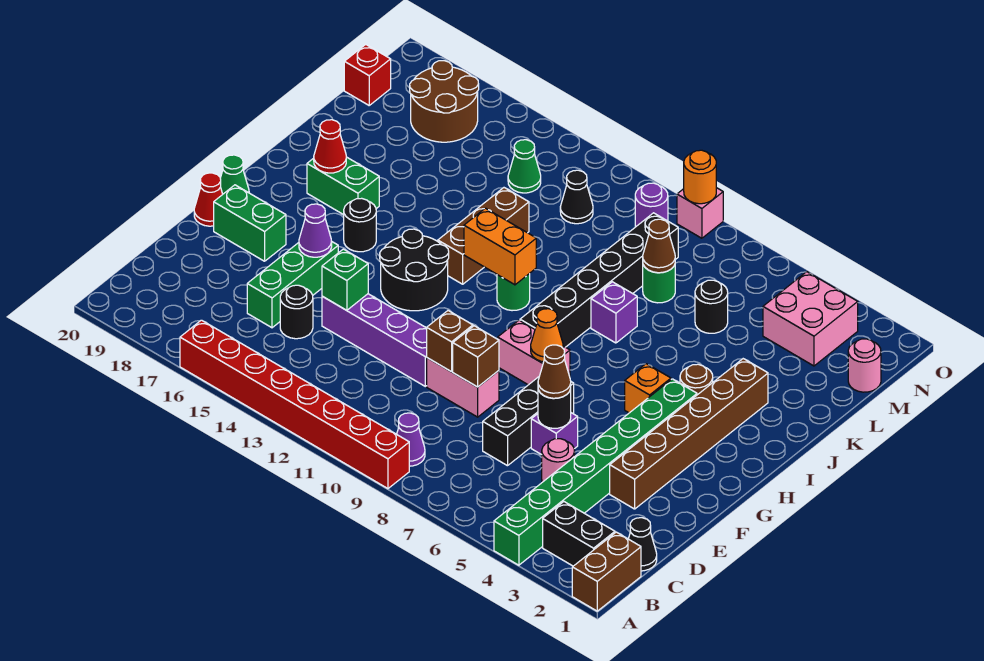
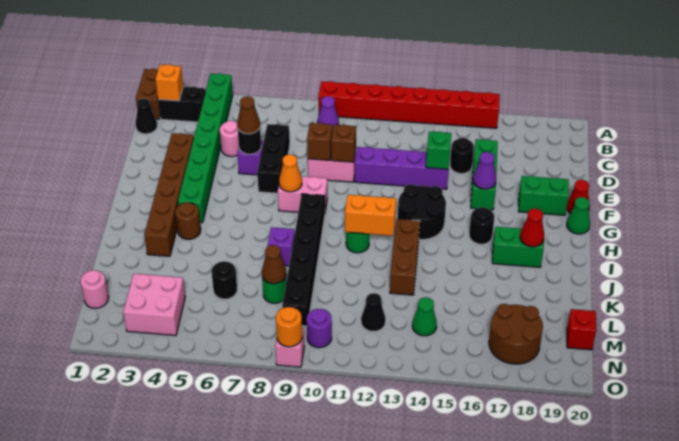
orange brick H5 level 1 -> orange brick B2 level 2

